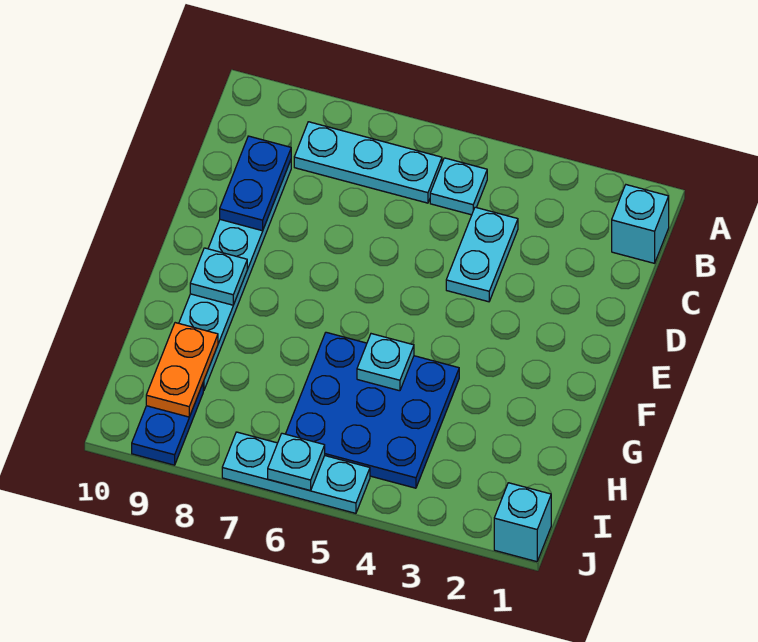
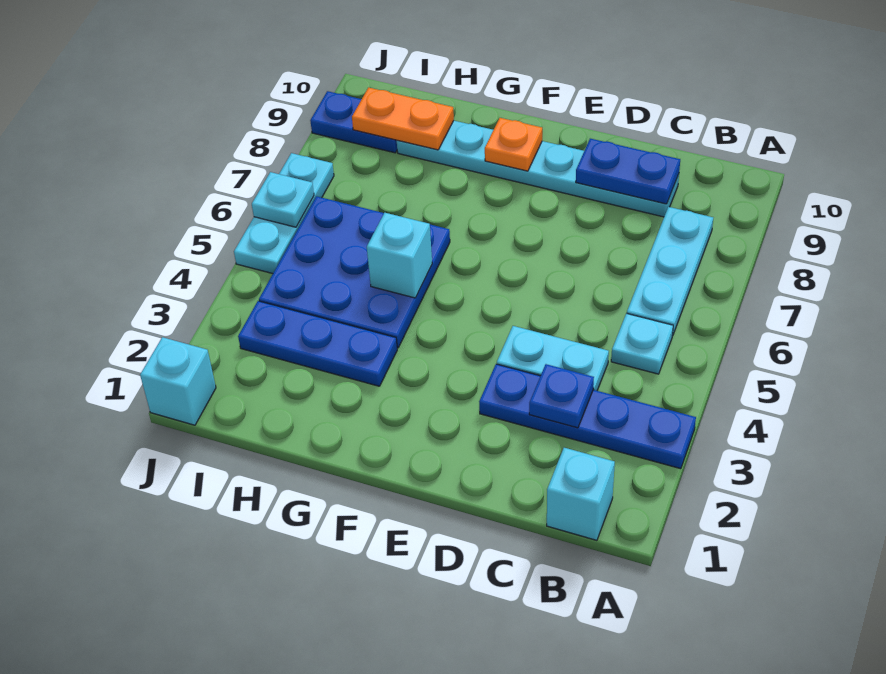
none -> blue plate A3:D3 level 1
none -> blue plate C3 level 2
cyan plate F9 level 2 -> orange plate F9 level 2
none -> blue plate G3:I3 level 1
cyan plate G5 level 2 -> cyan brick G5 level 2

